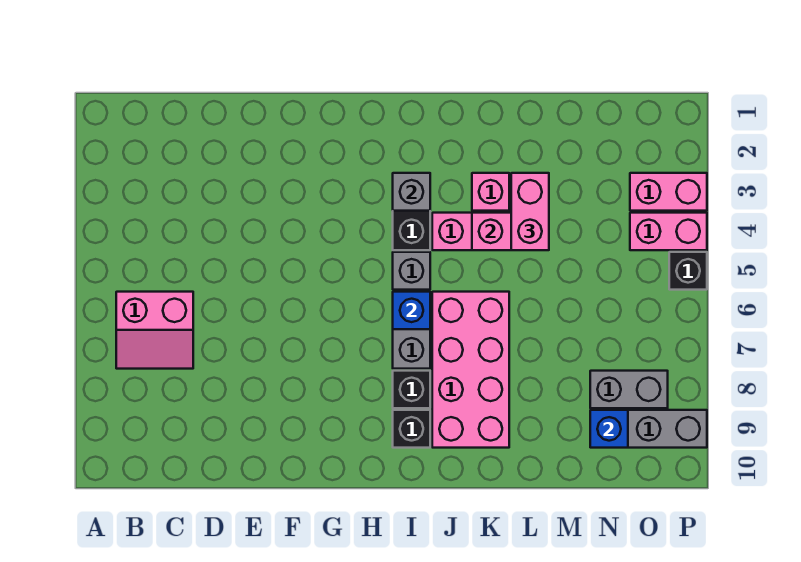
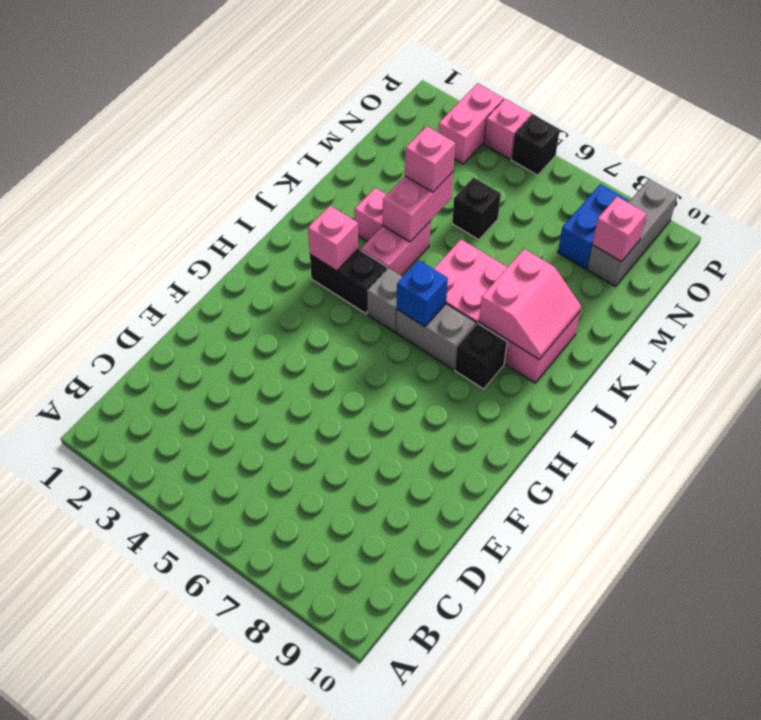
pink slope B6:C7 level 1 top 6 -> pink slope J8:K9 level 2 top 8
grey brick I3 level 2 -> pink brick I3 level 2
black brick I9 level 1 -> black brick M5 level 1
pink brick L3:L4 level 3 -> pink brick L4 level 3
grey brick N8:O8 level 1 -> blue brick N8:O8 level 1
blue brick N9 level 2 -> pink brick N9 level 2
pink brick O4:P4 level 1 -> pink brick P4 level 1

